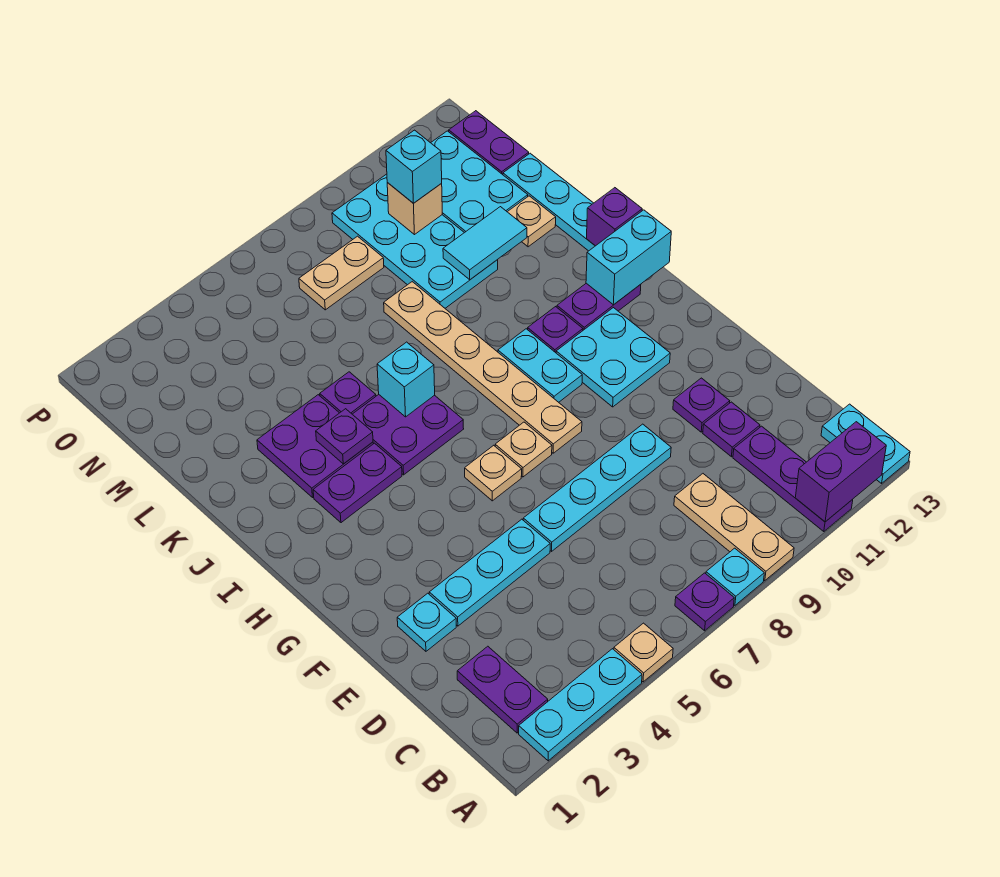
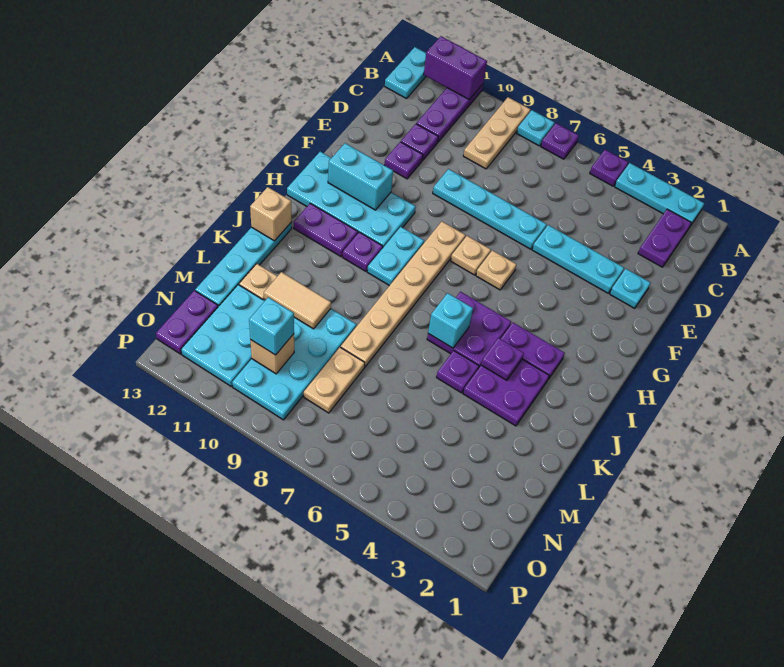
tan plate A5 level 1 -> purple plate A5 level 1
cyan plate G10:H11 level 1 -> cyan plate G10:H13 level 1
cyan brick I12:I13 level 2 -> cyan brick G11:G12 level 2
purple brick J13 level 2 -> tan brick J13 level 2
cyan tile L10:L11 level 2 -> tan tile L10:L11 level 2
tan plate N7:N8 level 1 -> tan plate M8:N8 level 1

